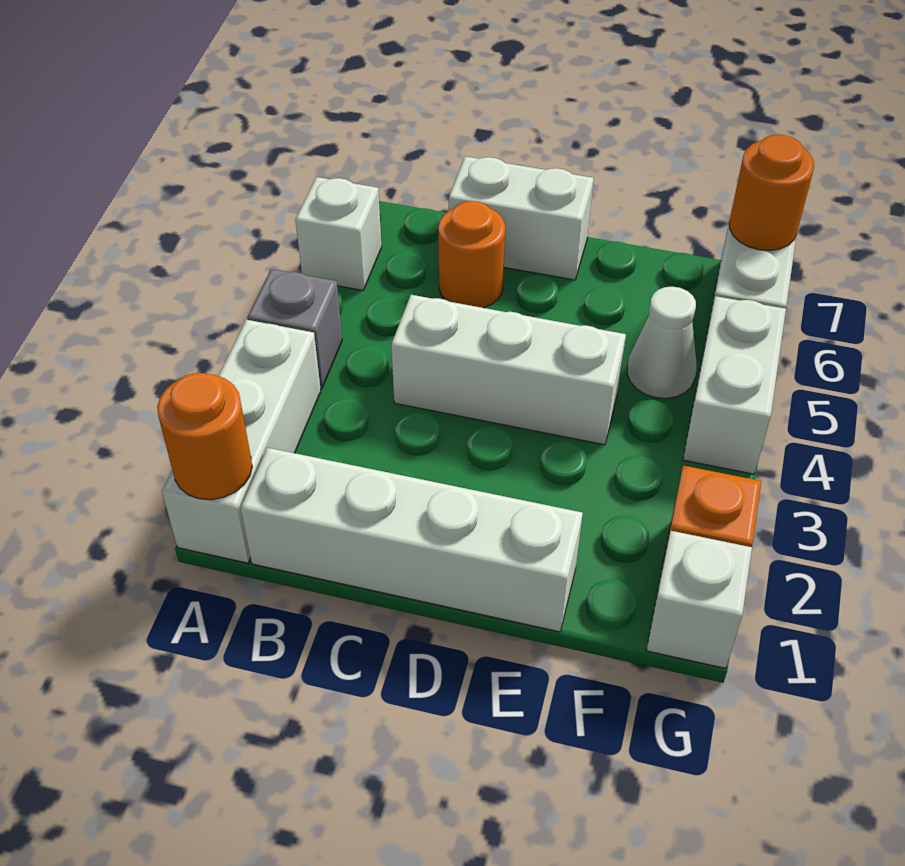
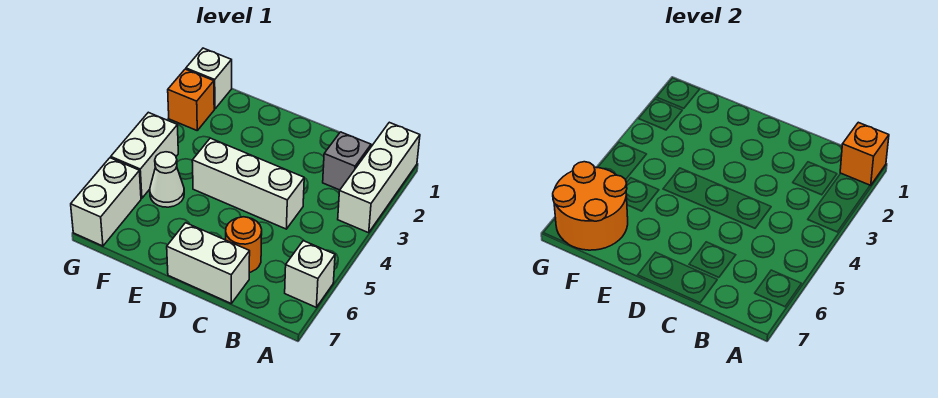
orange round brick A1 level 2 -> orange brick A1 level 2
grey brick A4 level 1 -> grey brick B2 level 1
white brick B1:E1 level 1 -> none
orange round brick G7 level 2 -> orange round brick F6:G7 level 2

